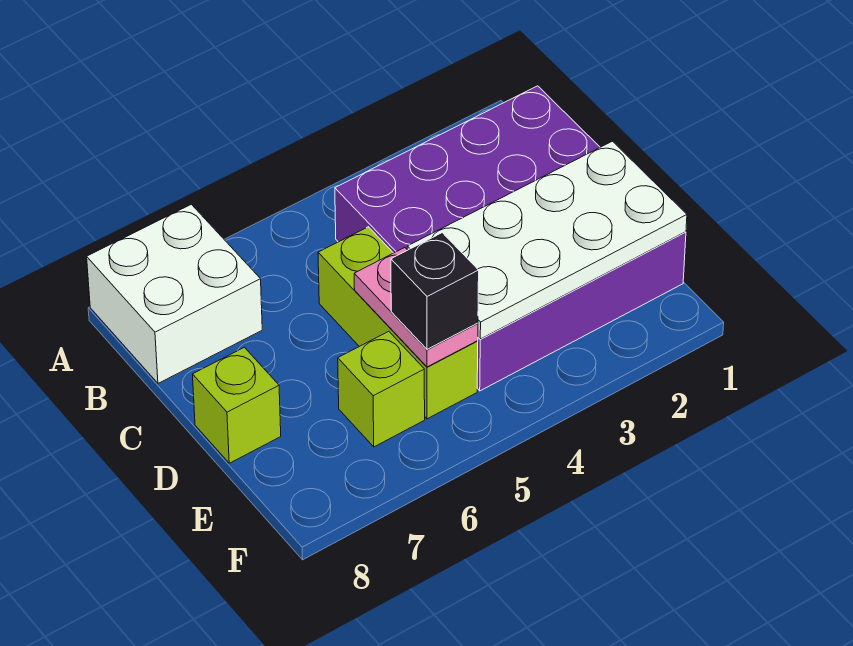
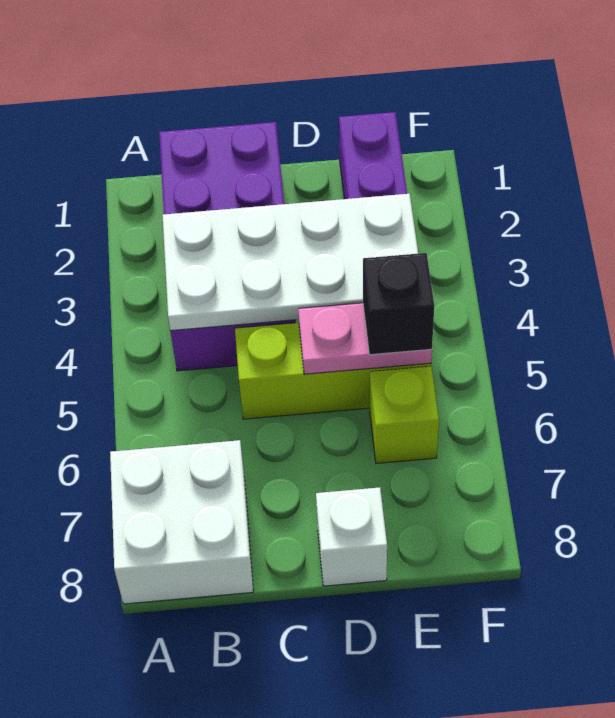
white plate D1:E4 level 2 -> white plate B3:E4 level 2
lime brick D8 level 1 -> white brick D8 level 1

